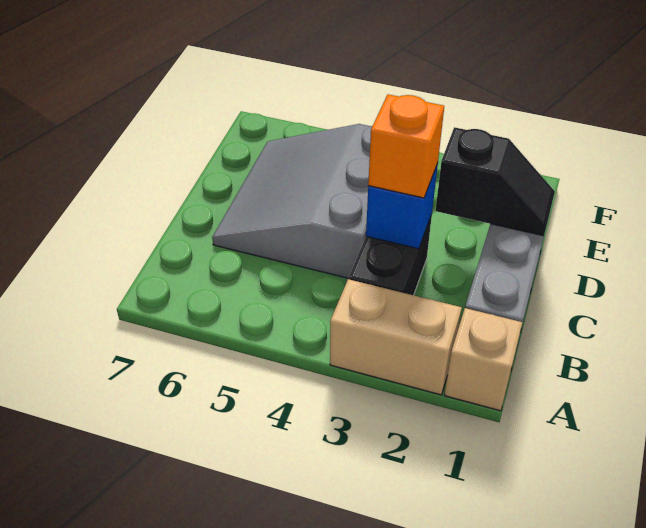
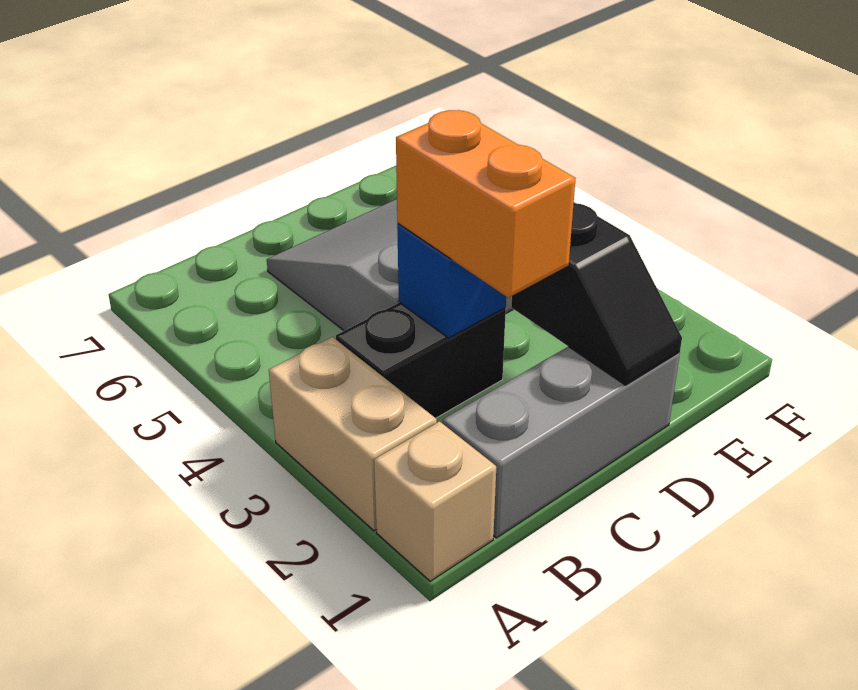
orange brick C3 level 3 -> orange brick C2:C3 level 3

